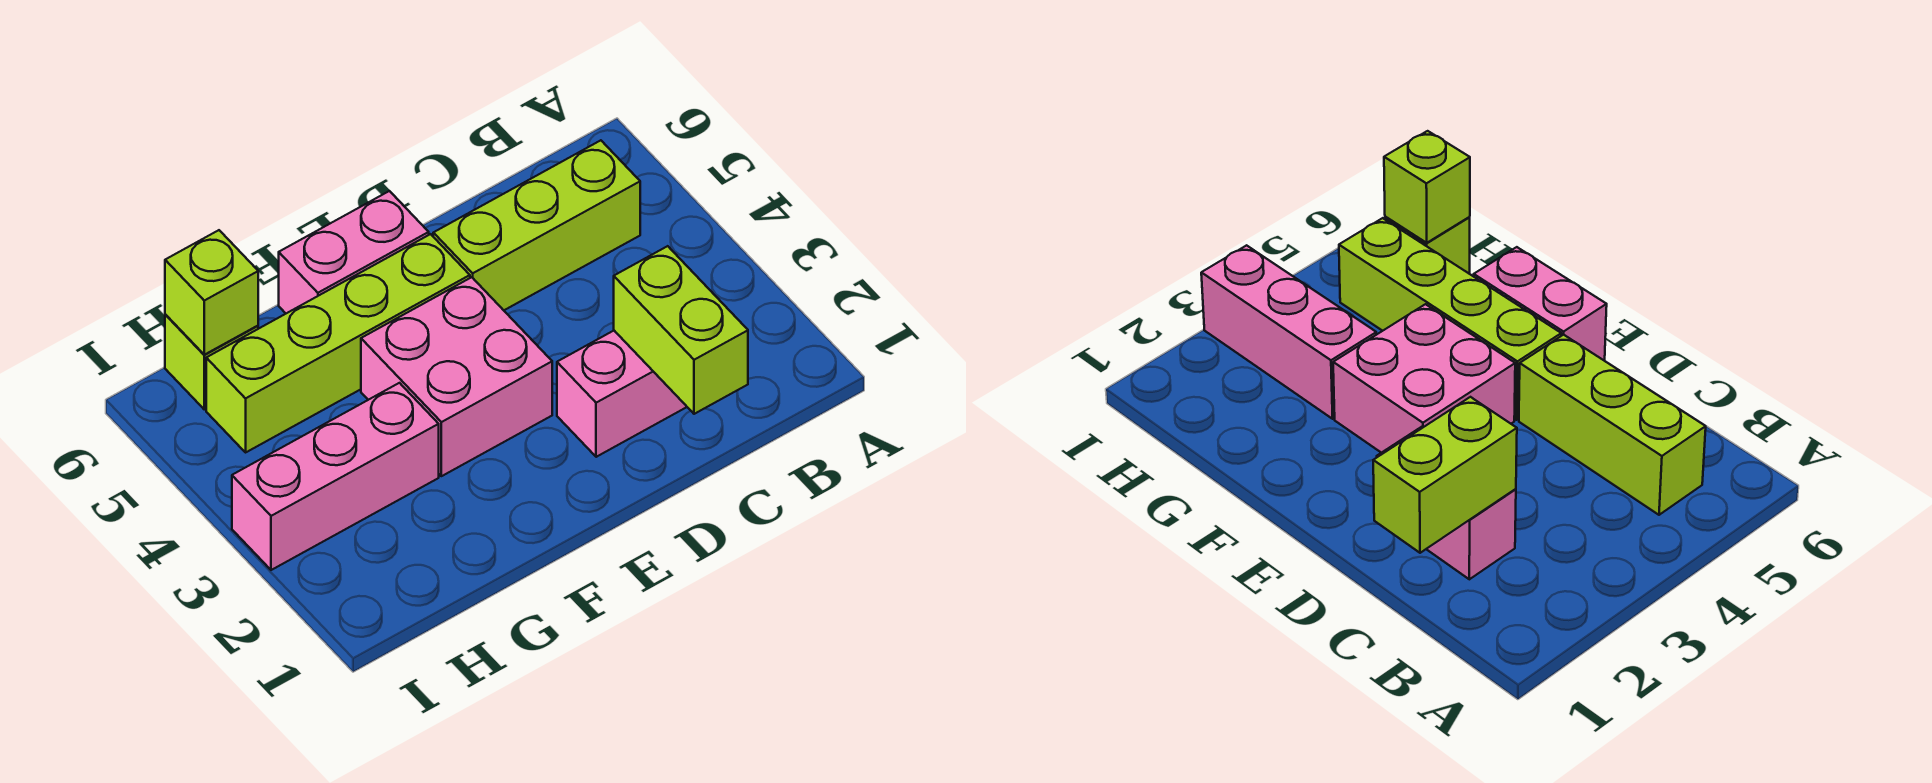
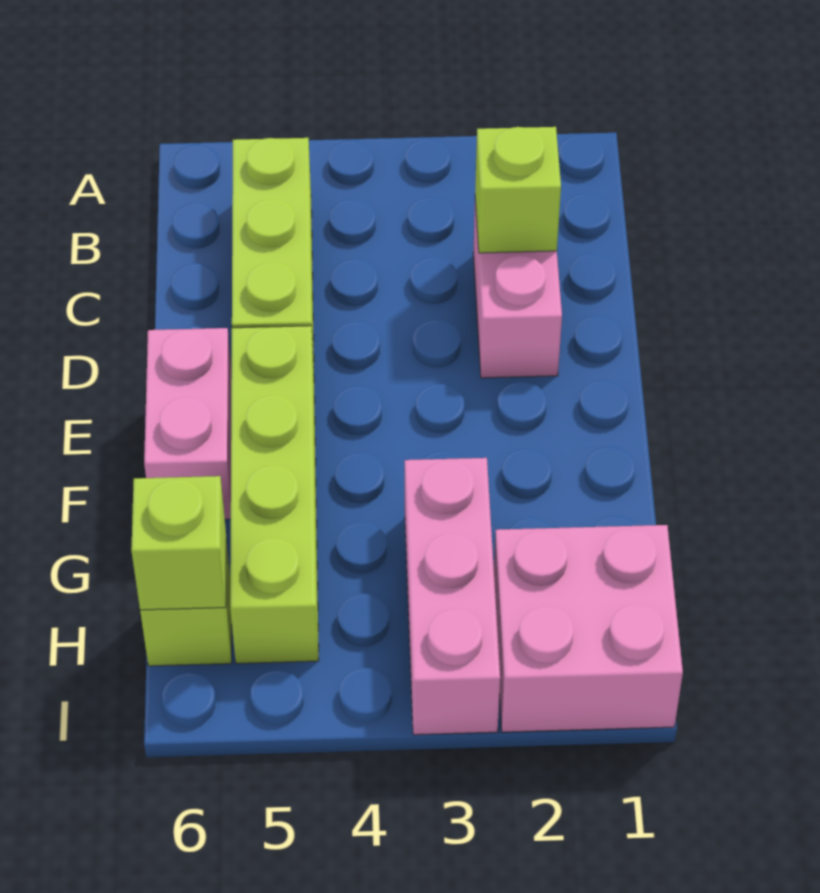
lime brick C1:C2 level 2 -> lime brick C2 level 2
pink brick E3:F4 level 1 -> pink brick H1:I2 level 1

